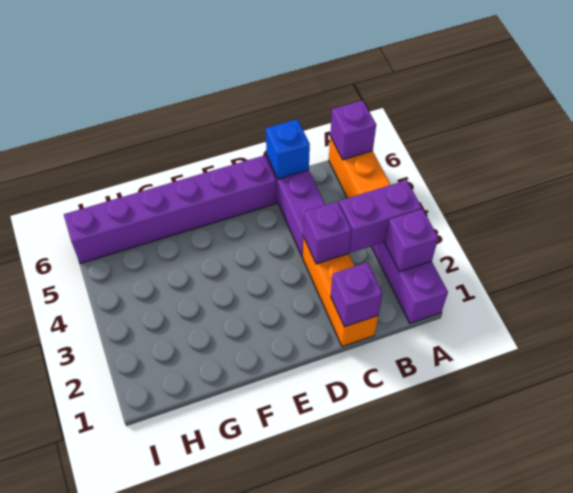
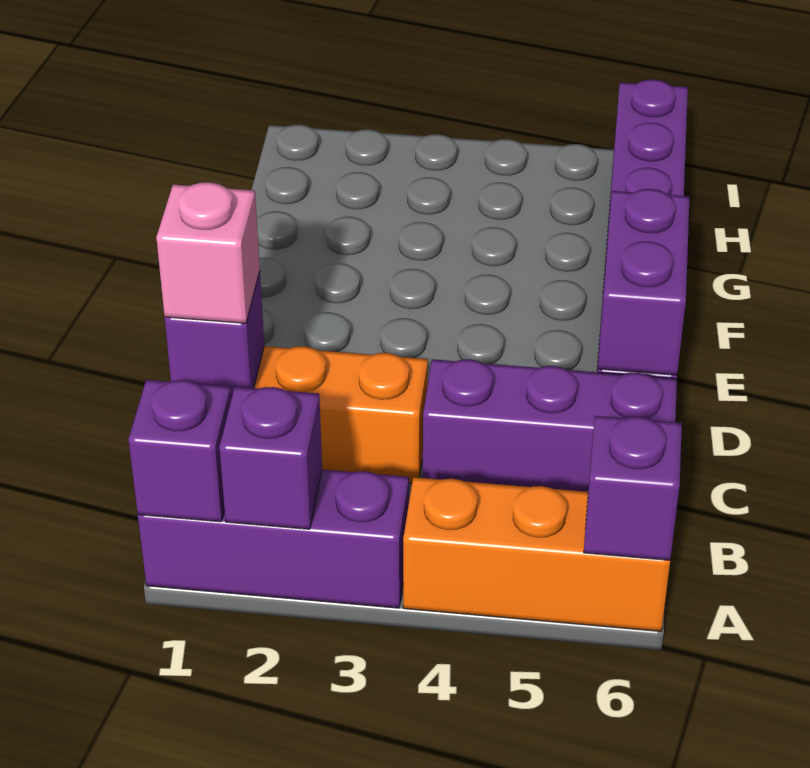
purple brick A3:B3 level 2 -> purple brick D6:E6 level 2
none -> pink brick C1 level 3
purple brick C3 level 2 -> purple brick A1 level 2
blue brick C6 level 2 -> none

